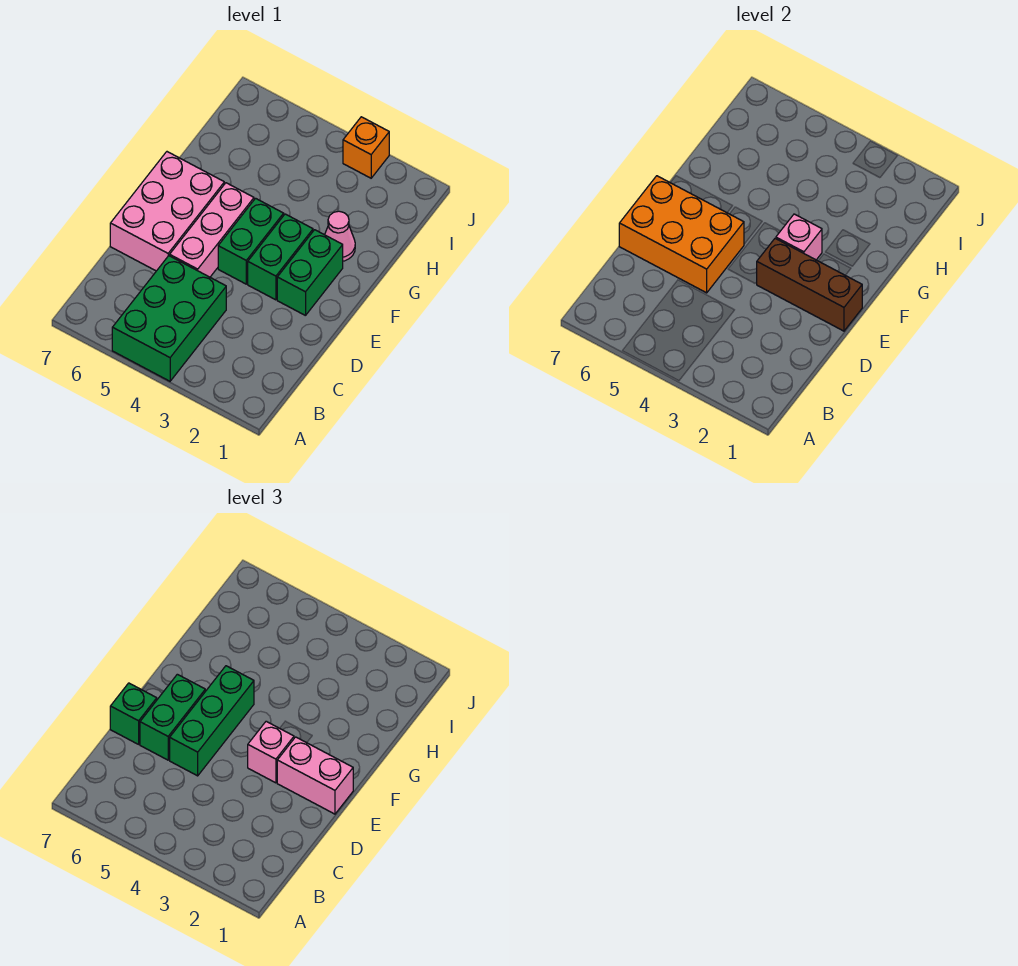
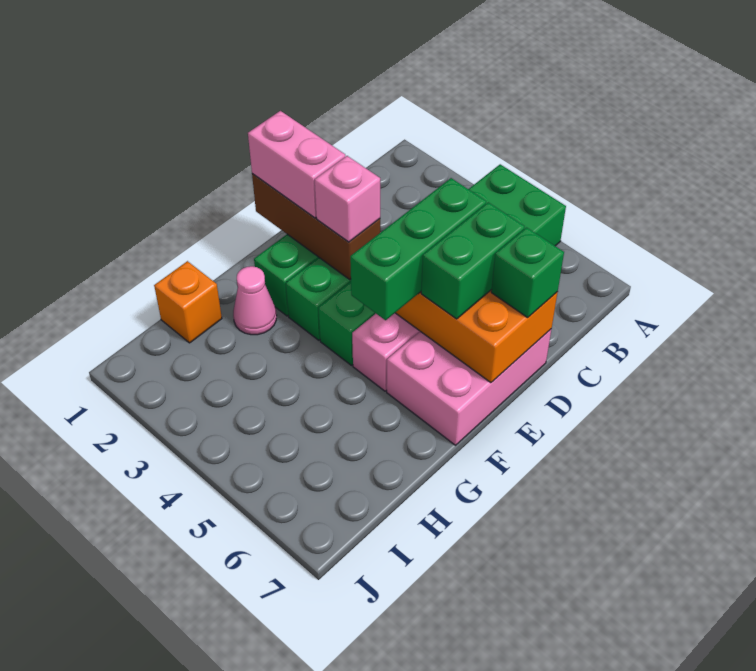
pink brick F3 level 2 -> none
orange brick J3 level 1 -> orange brick H1 level 1

